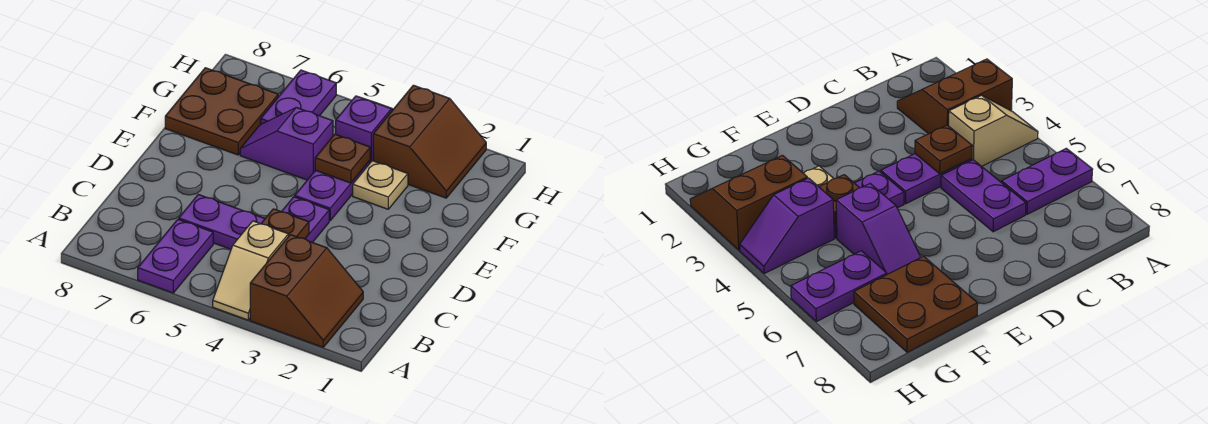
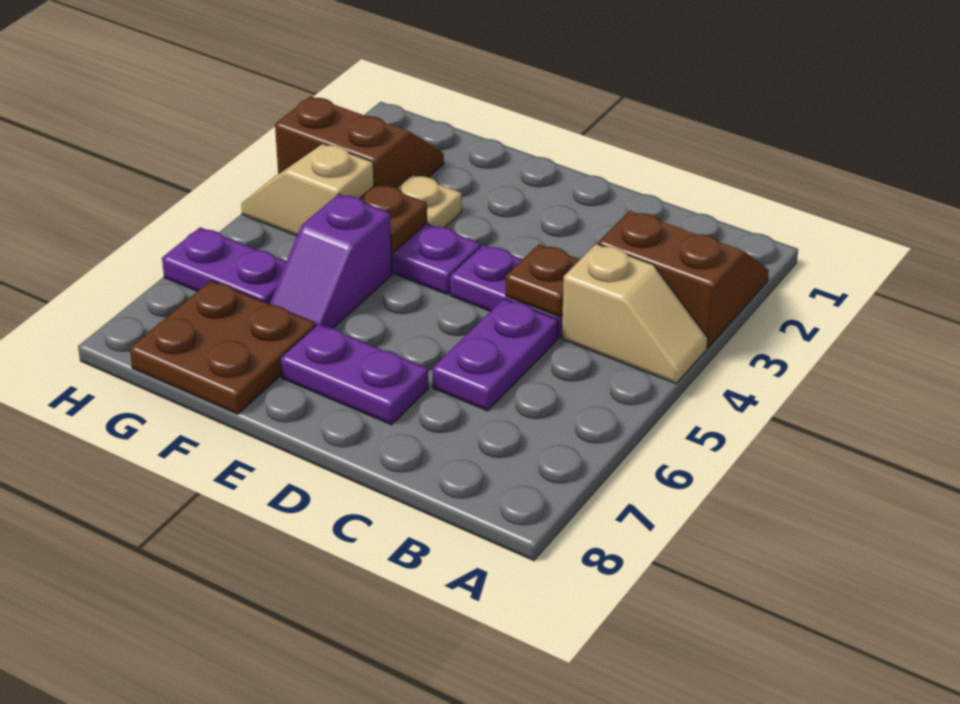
purple plate A6:B6 level 1 -> purple plate D7:E7 level 1
purple slope G4:H4 level 1 top G -> tan slope G4:H4 level 1 top G

